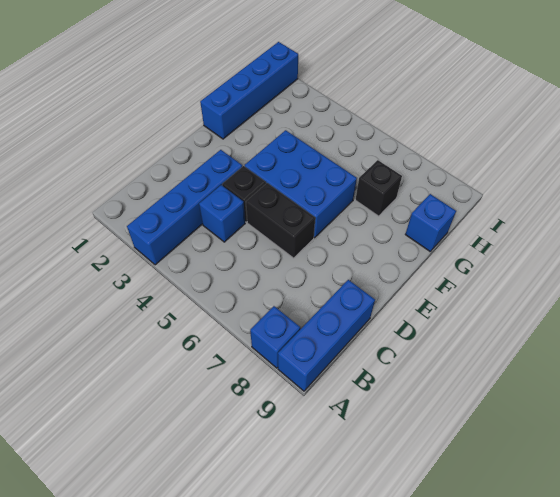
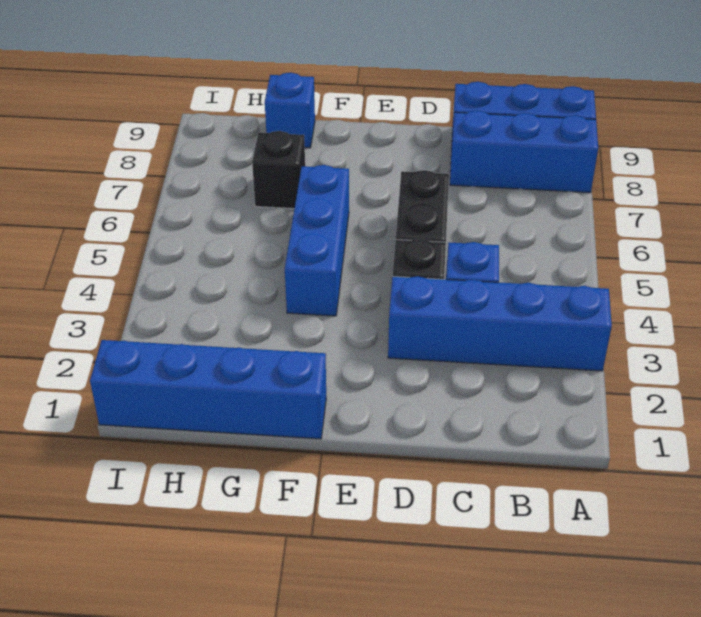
blue brick A8 level 1 -> blue brick A8:C8 level 1
blue brick E4:F6 level 1 -> blue brick F4:F6 level 1

